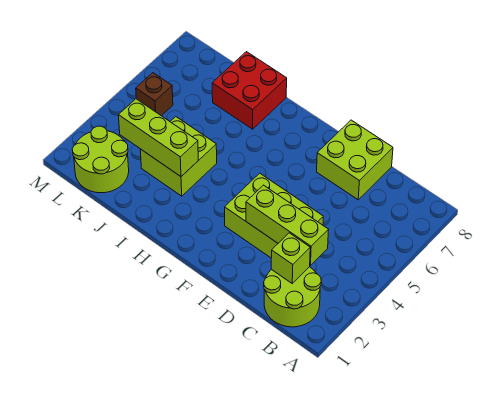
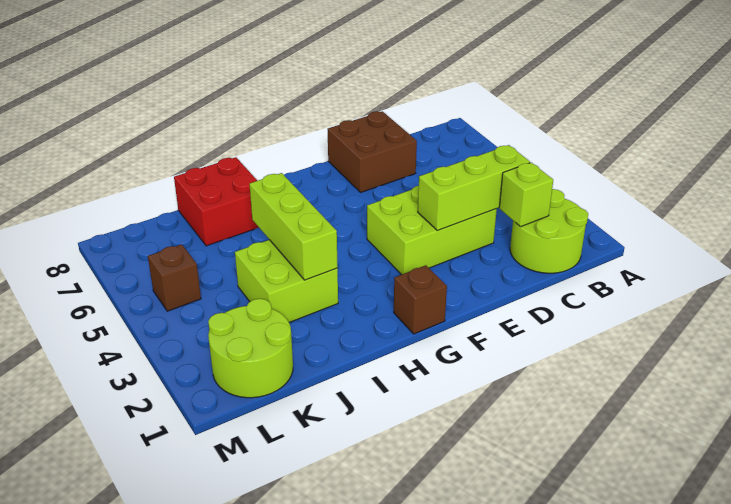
lime brick D7:E8 level 1 -> brown brick D7:E8 level 1
none -> brown brick G1 level 1
lime brick I3:K3 level 2 -> lime brick I3:I5 level 2

